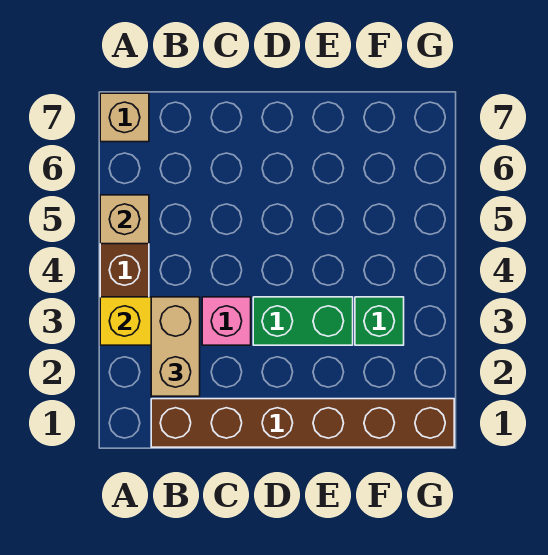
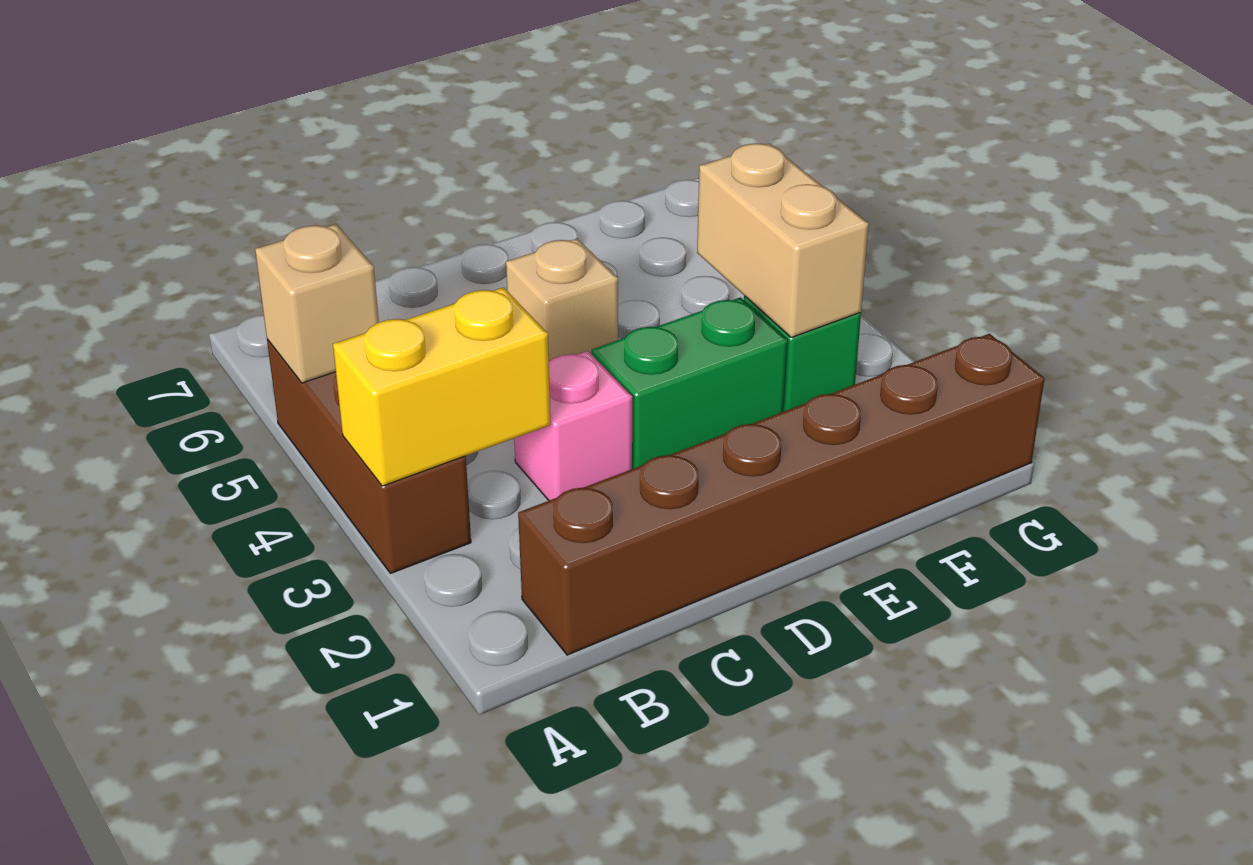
tan brick A7 level 1 -> tan brick D5 level 1
tan brick B2:B3 level 3 -> tan brick F3:F4 level 2

